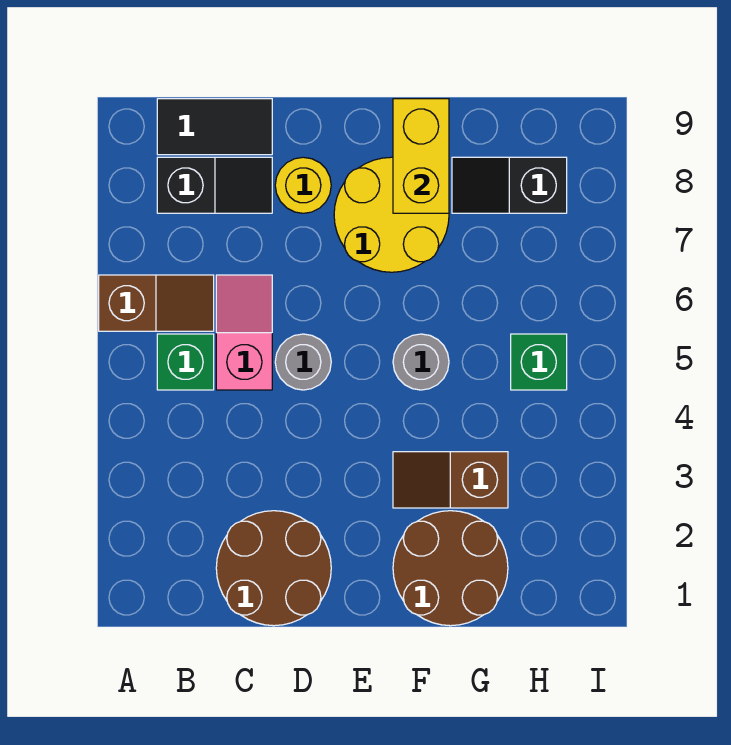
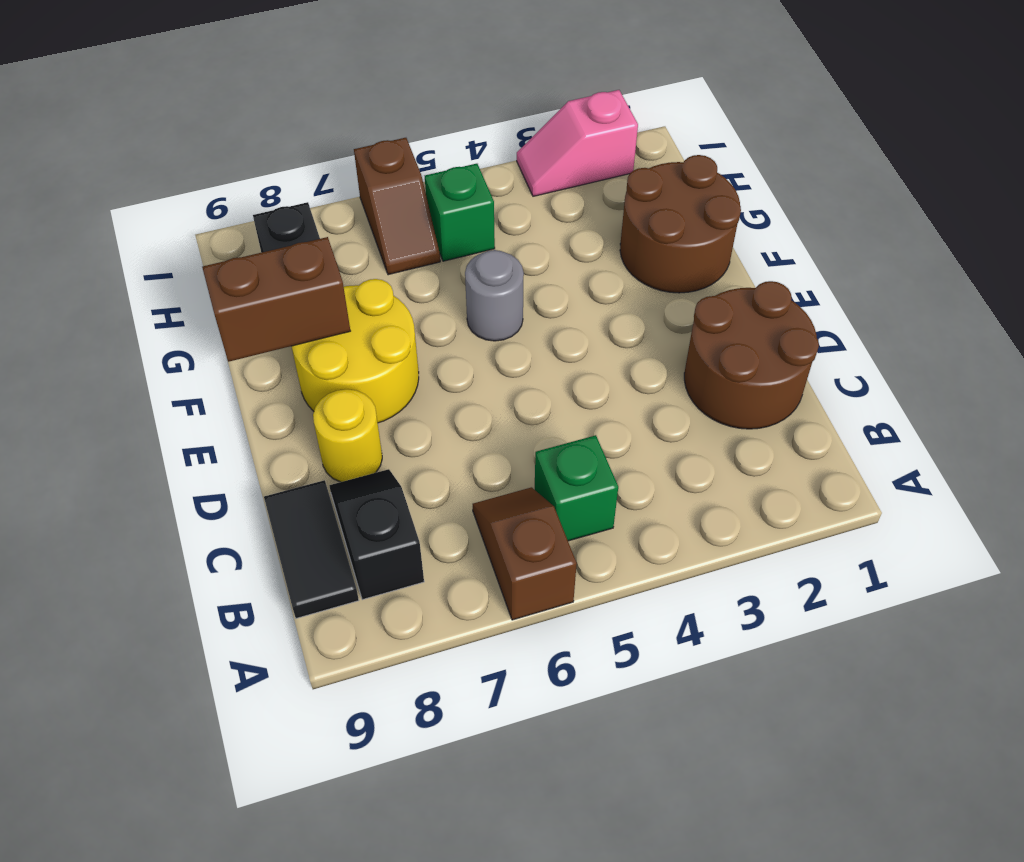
pink slope C5:C6 level 1 top 5 -> pink slope I2:I3 level 1 top 2
grey round brick D5 level 1 -> none
brown slope F3:G3 level 1 top G -> brown slope H6:I6 level 1 top I
yellow brick F8:F9 level 2 -> brown brick F8:F9 level 2

